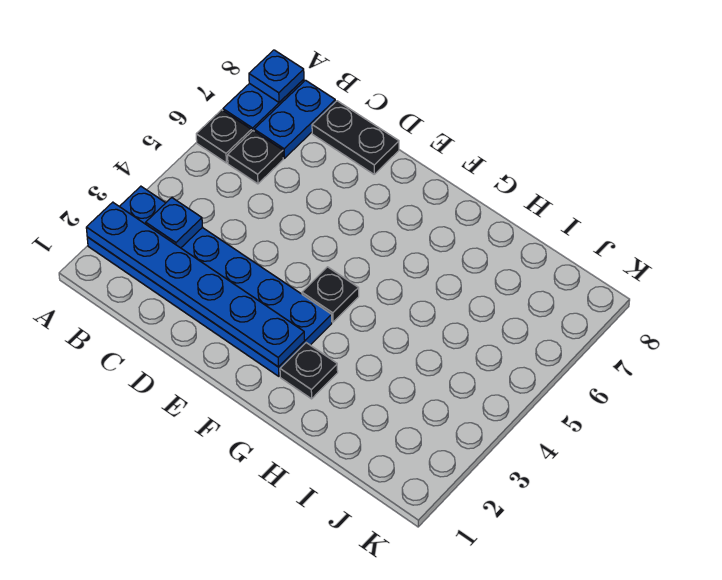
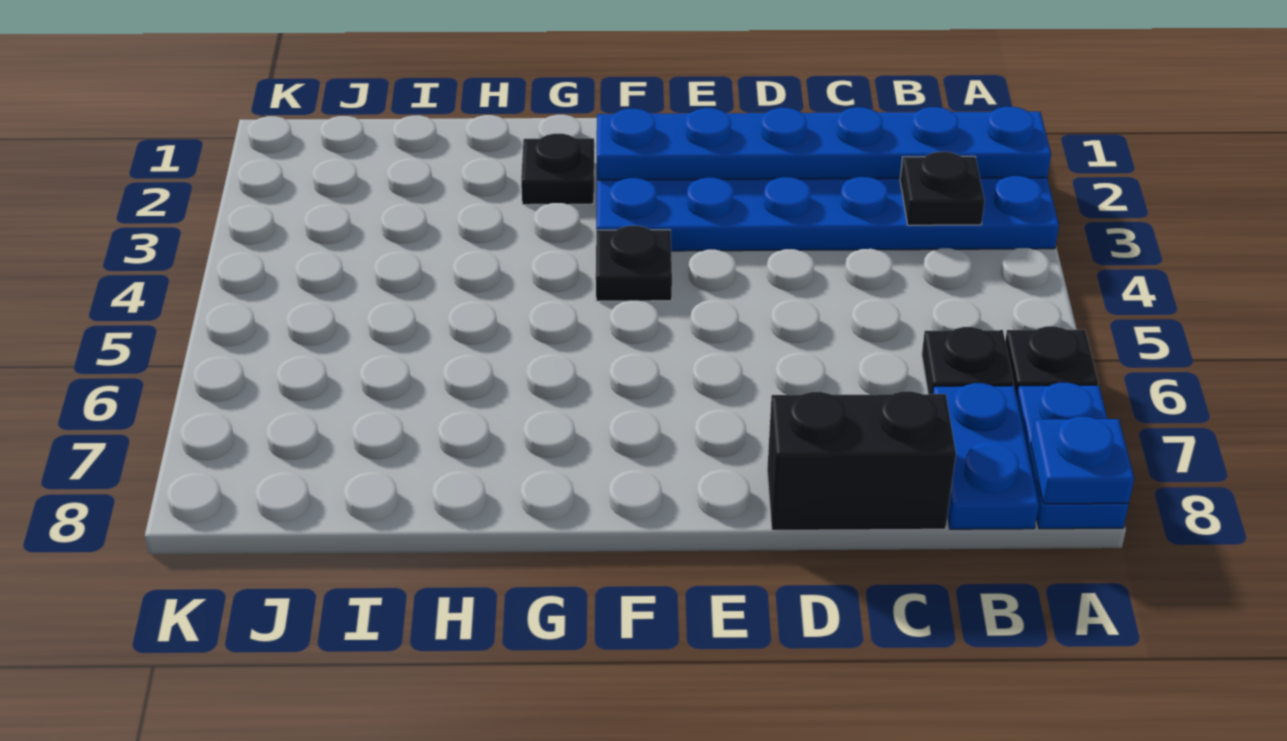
blue plate B3 level 2 -> black plate B3 level 2
black plate C8:D8 level 1 -> black brick C8:D8 level 1

